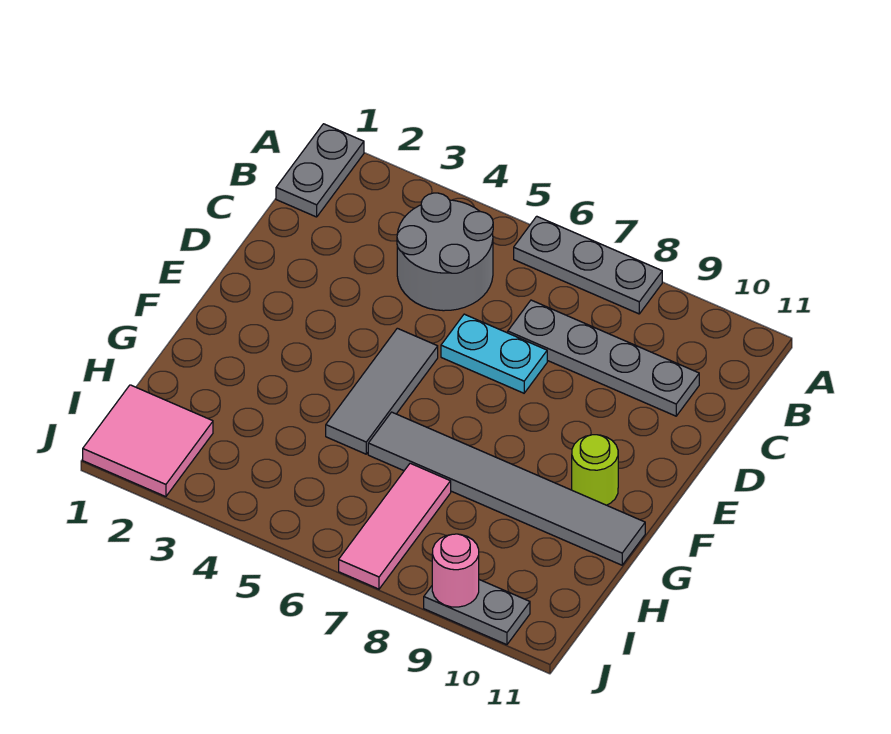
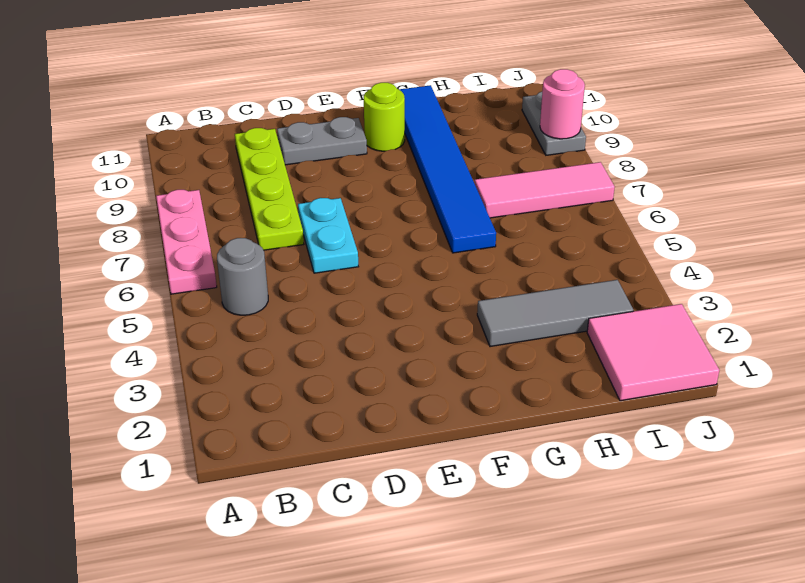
grey plate A1:B1 level 1 -> grey plate D10:E10 level 1
grey plate A6:A8 level 1 -> pink plate A6:A8 level 1
grey round brick B4:C5 level 1 -> grey round brick B5 level 1
grey plate C7:C10 level 1 -> lime plate C7:C10 level 1
grey tile E5:G5 level 1 -> grey tile G3:I3 level 1
grey tile G6:G11 level 1 -> blue tile G6:G11 level 1

